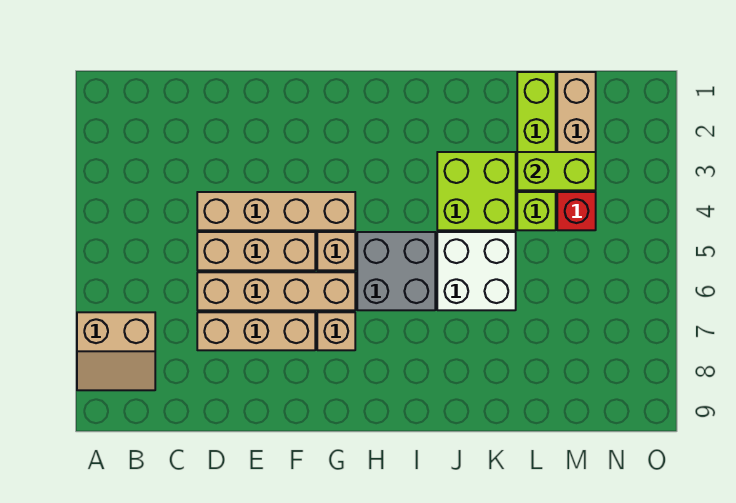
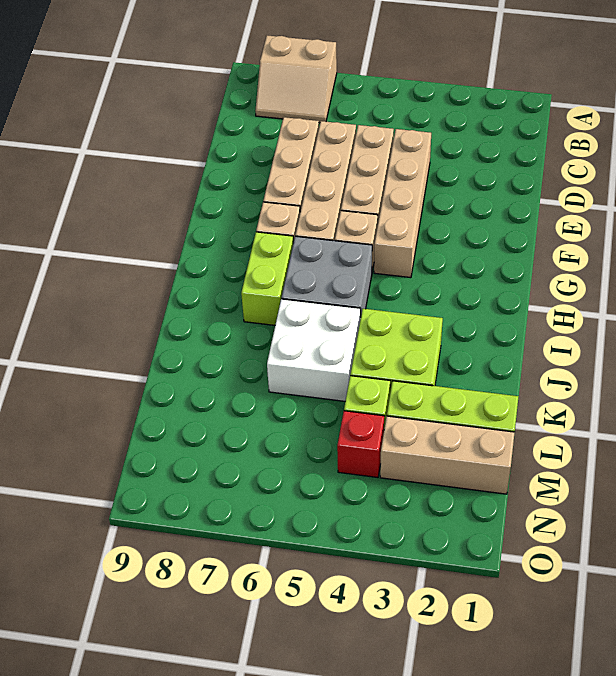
tan slope A7:B8 level 1 top 7 -> tan slope A7:B8 level 1 top A
lime brick L3:M3 level 2 -> lime brick H7:I7 level 1

